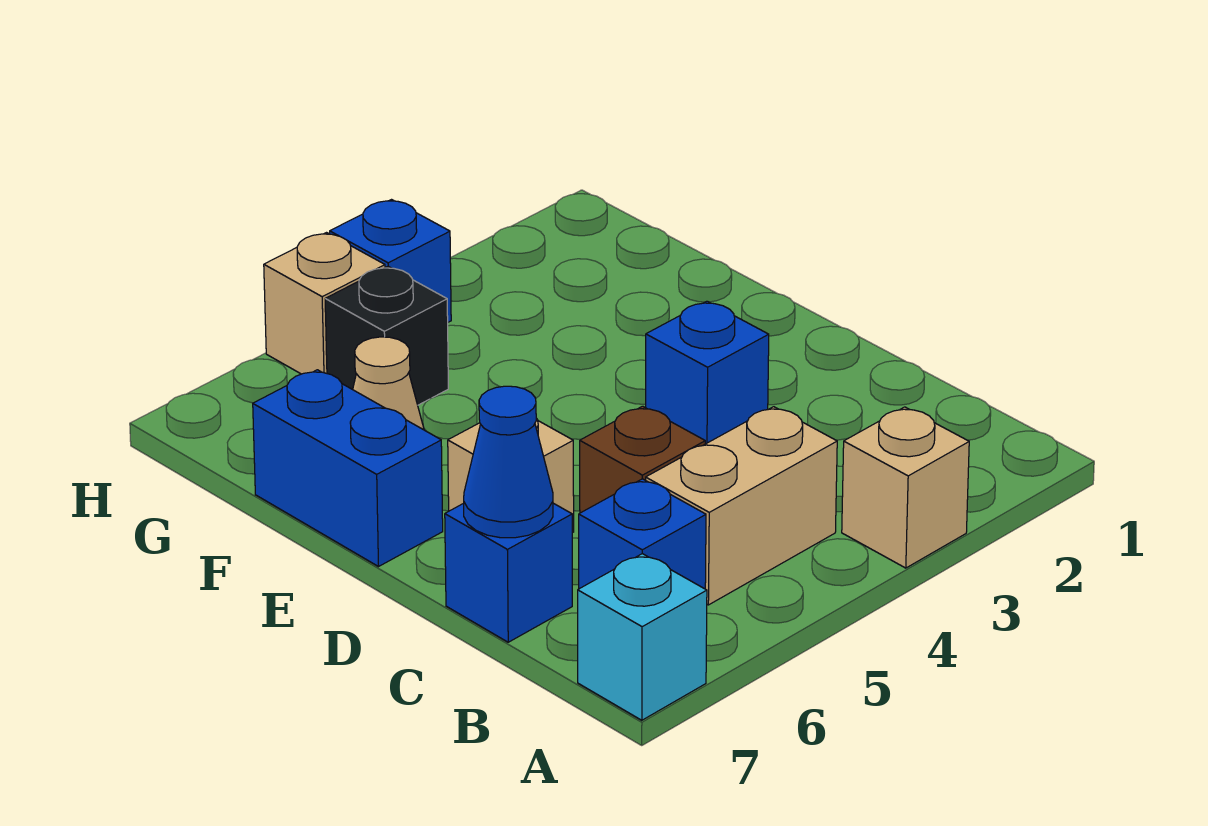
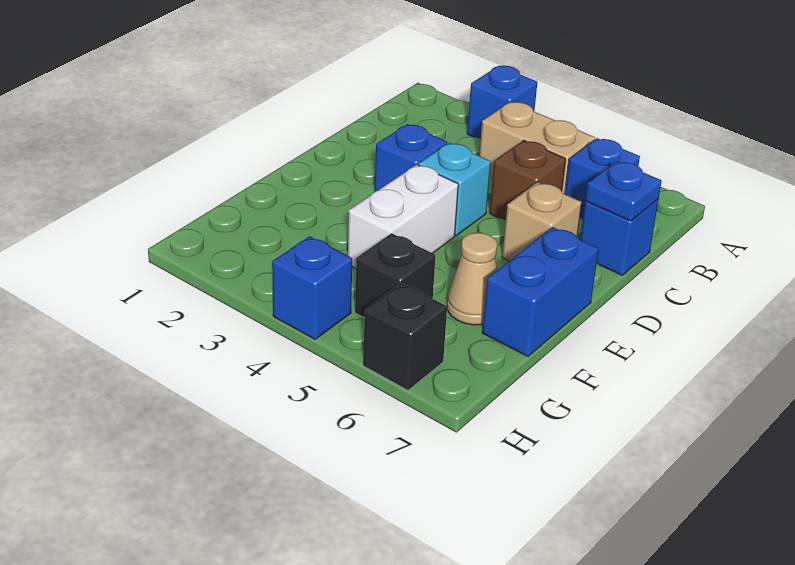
tan brick A3 level 1 -> blue brick A3 level 1
cyan brick A7 level 1 -> cyan brick D4 level 1
blue cone C7 level 2 -> blue plate C7 level 2
none -> white brick E4:F4 level 1
tan brick H5 level 1 -> none
none -> black brick H6 level 1

